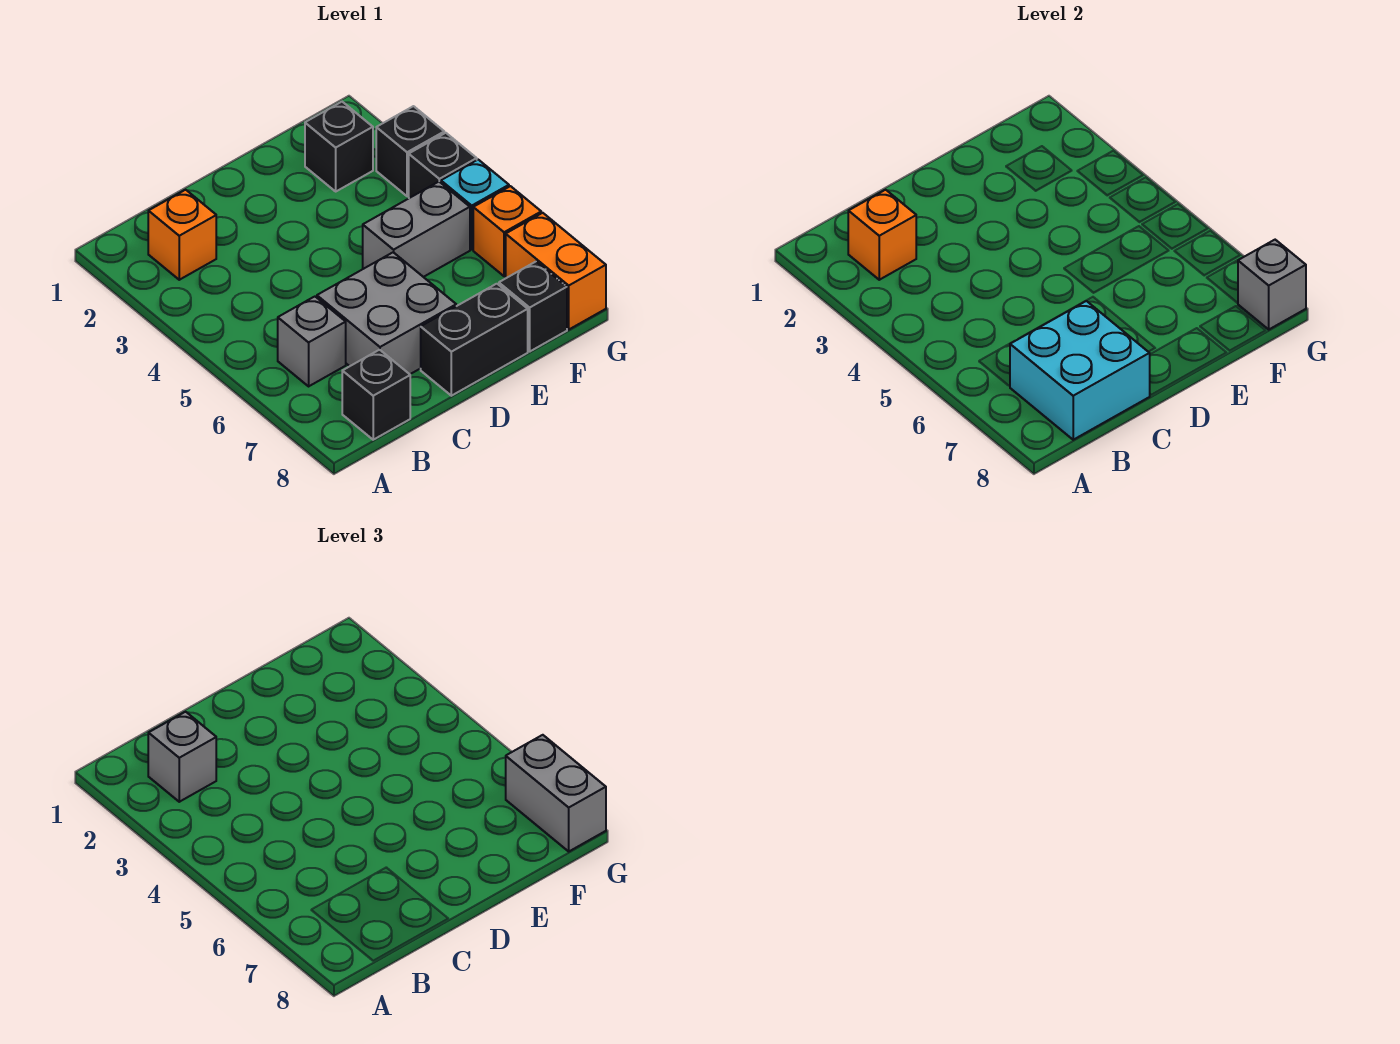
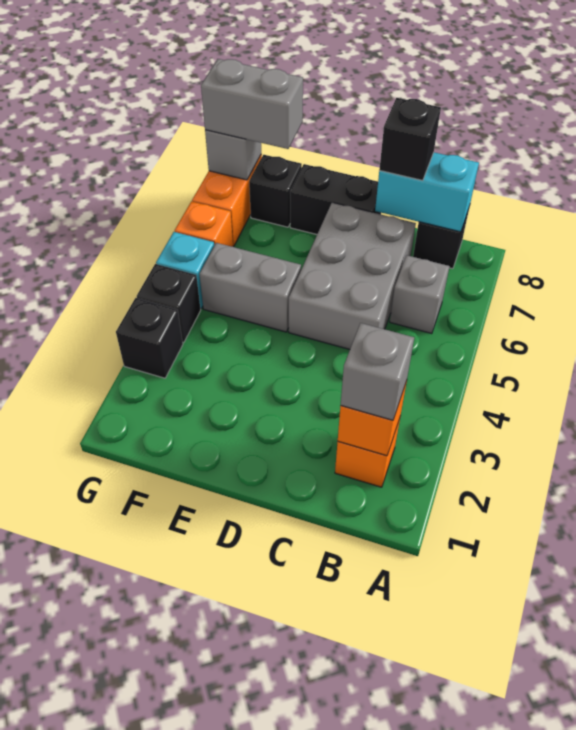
cyan brick B7:C8 level 2 -> cyan brick B8:C8 level 2
grey brick C6:D7 level 1 -> grey brick C5:D7 level 1
black brick F2 level 1 -> black brick C8 level 3
grey brick G7:G8 level 3 -> grey brick F8:G8 level 3

